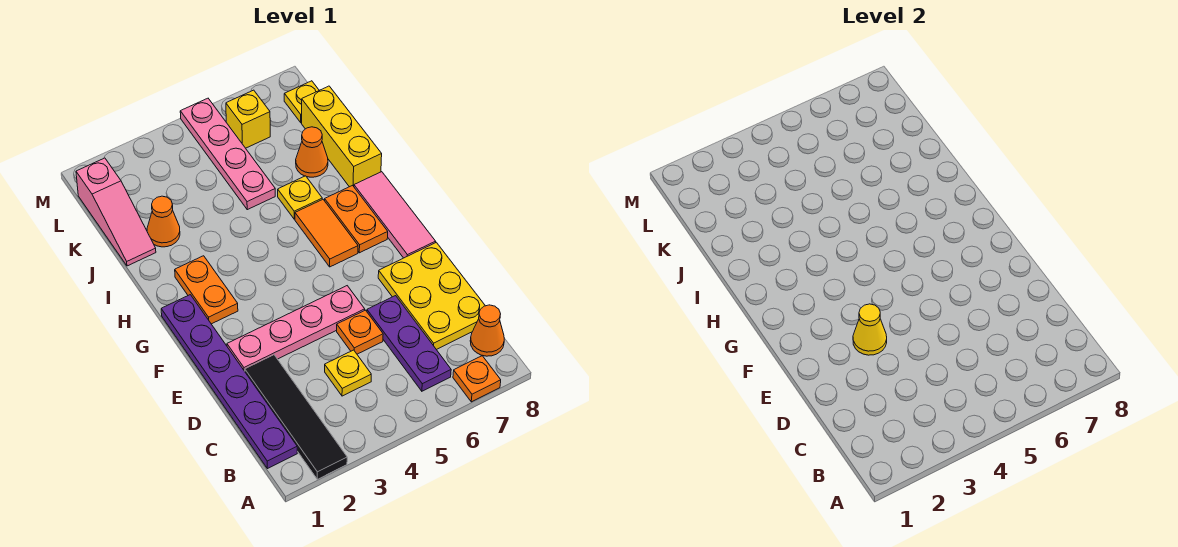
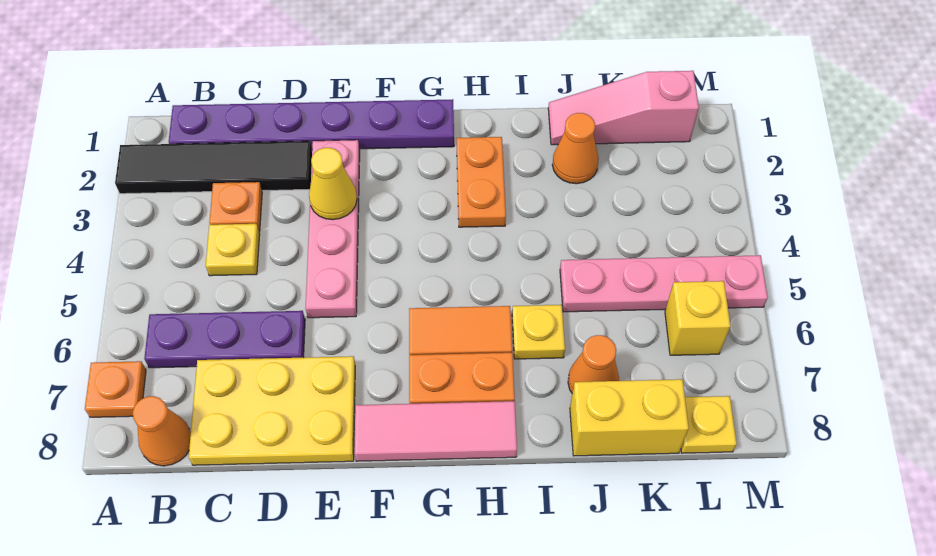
orange plate D5 level 1 -> orange plate C3 level 1
orange plate G2:H2 level 1 -> orange plate H2:H3 level 1
yellow brick I8:K8 level 1 -> yellow brick J8:K8 level 1

